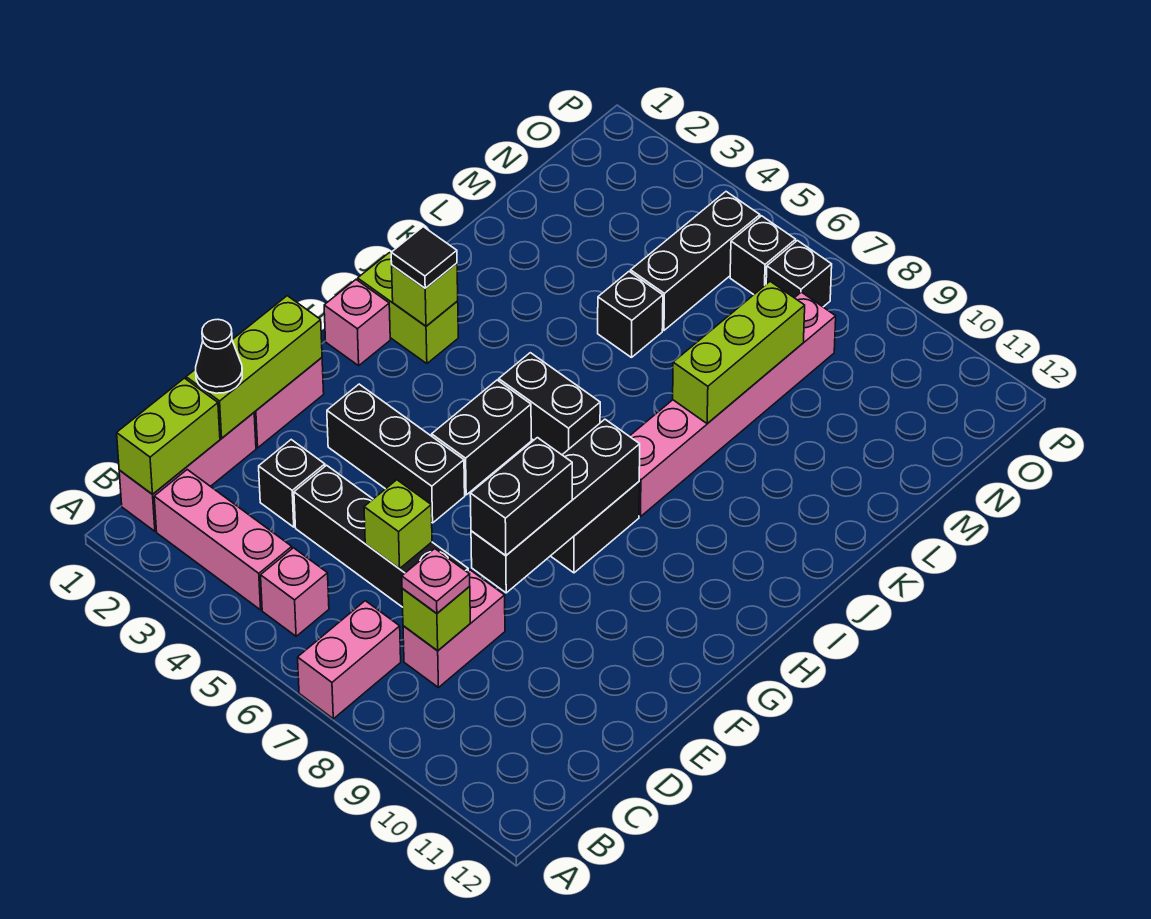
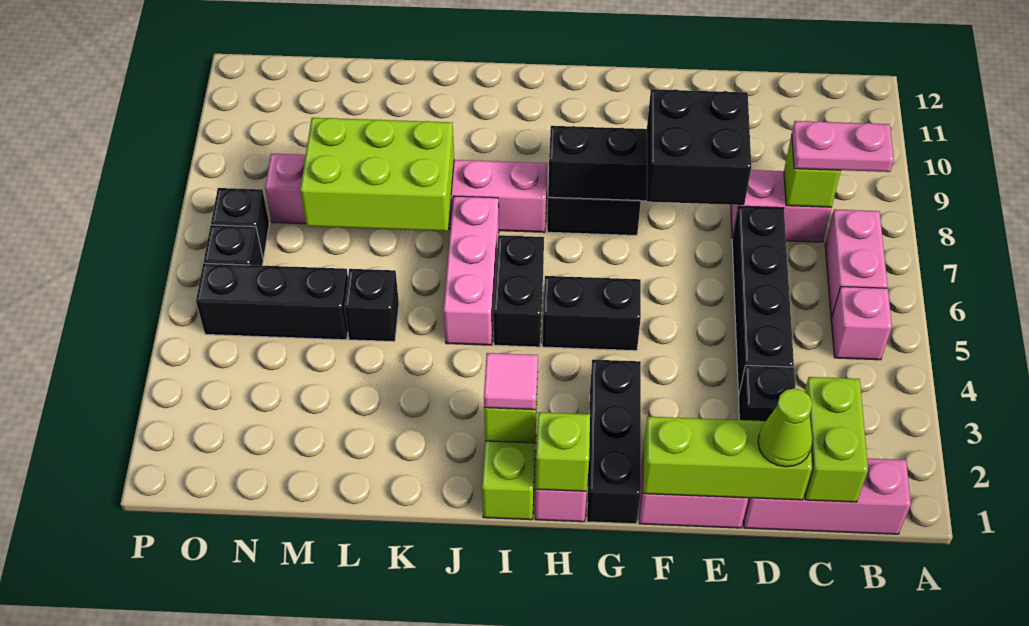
pink brick A7:B7 level 1 -> pink brick B6:B7 level 1
lime brick B1:C1 level 2 -> lime brick C1:C2 level 2
pink brick B2:B4 level 1 -> pink brick J5:J7 level 1
pink plate C8 level 3 -> pink plate B8:C8 level 3
black cone D1 level 3 -> lime cone D1 level 3
lime brick D6 level 2 -> lime brick H1 level 2
black brick E8:F8 level 3 -> black brick E7:F8 level 3
black brick F3:F5 level 1 -> black brick G1:G3 level 1
black tile I2 level 3 -> pink tile I2 level 3
lime brick K8:M8 level 2 -> lime brick K7:M8 level 2

